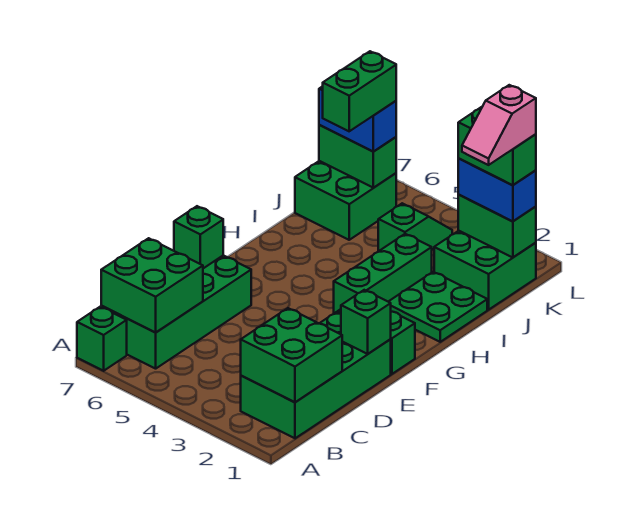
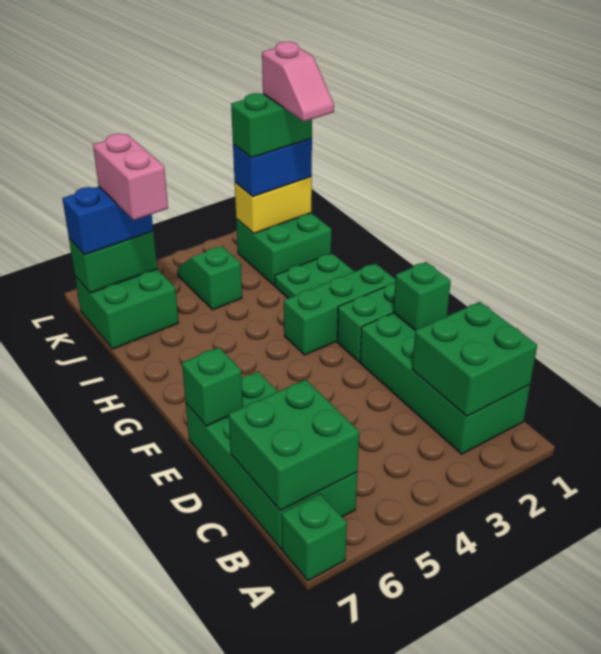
green brick G3:I3 level 1 -> green brick G1:G3 level 1
green brick J6:K6 level 4 -> pink brick J6:K6 level 4
green brick K1:K2 level 2 -> yellow brick K1:K2 level 2

